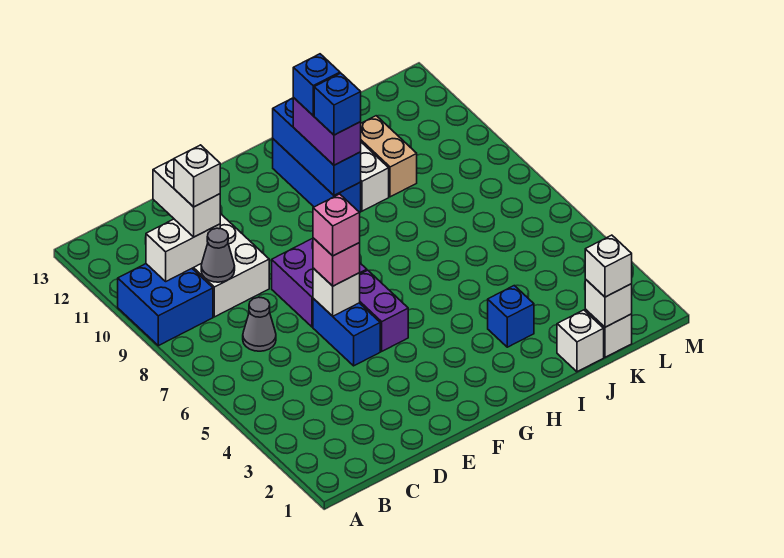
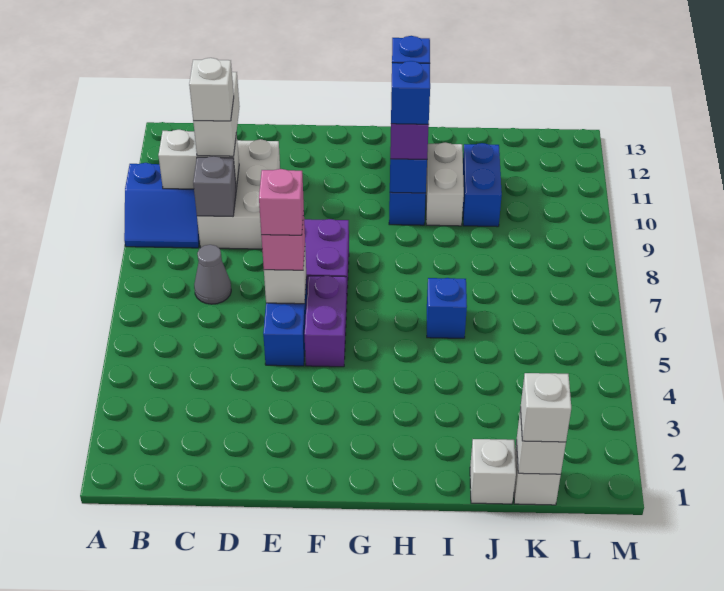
blue brick A9:B10 level 1 -> blue slope A9:B10 level 1 top 10
grey cone C9 level 2 -> grey brick C9 level 2
blue brick I3 level 1 -> blue brick I6 level 1
tan brick J10:J11 level 1 -> blue brick J10:J11 level 1

